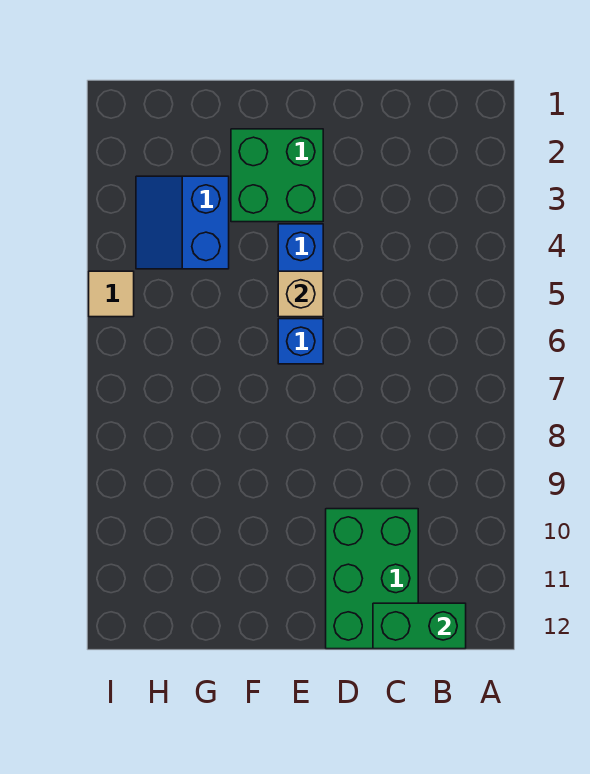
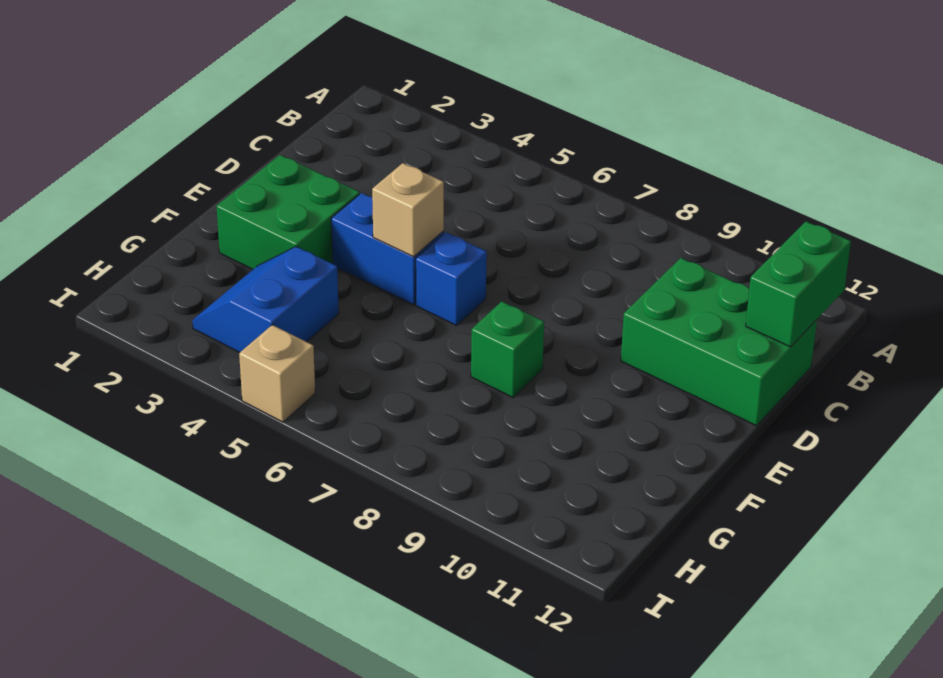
none -> green brick F8 level 1
blue slope G3:H4 level 1 top G -> blue slope G3:H4 level 1 top 4
tan tile I5 level 1 -> tan brick I5 level 1

